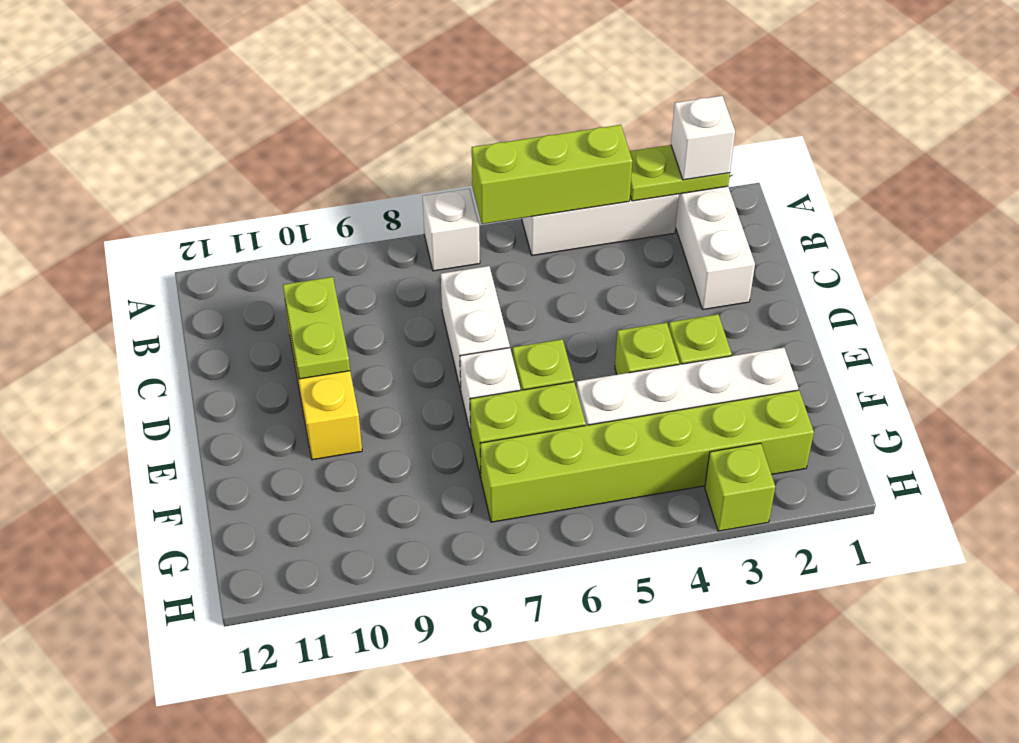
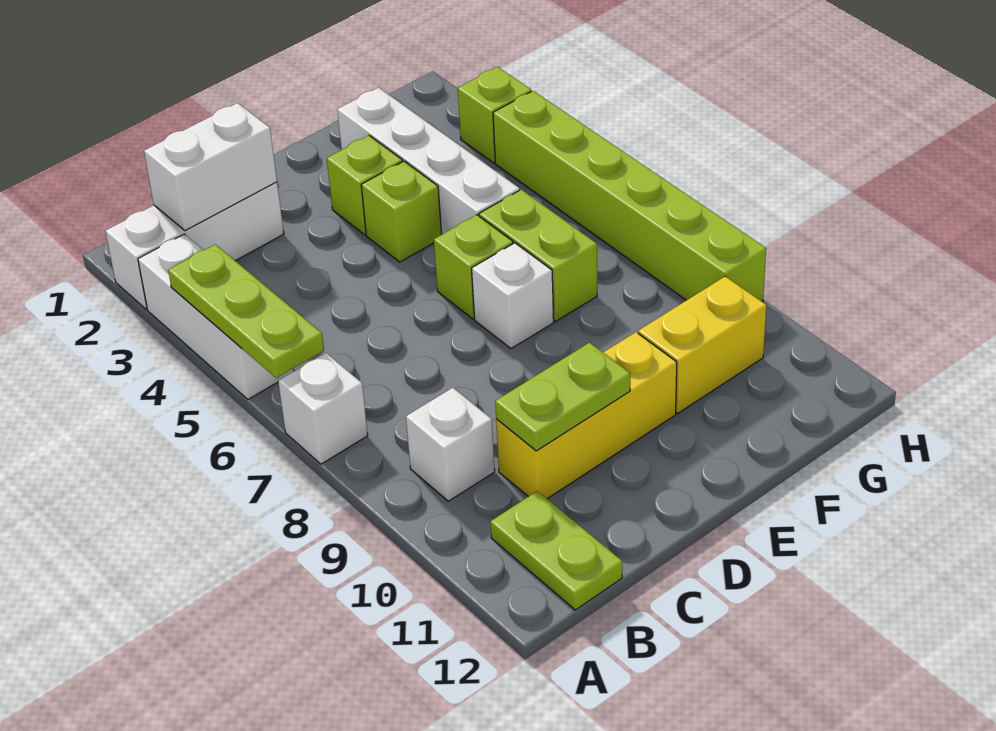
lime plate A2:A3 level 2 -> lime plate B11:B12 level 1
white brick A2 level 3 -> white brick B9 level 1
lime brick A4:A6 level 2 -> lime plate A4:A6 level 2
white brick C7:D7 level 1 -> white brick B2:C2 level 2
none -> yellow brick F10:G10 level 1
lime brick G2:G7 level 1 -> lime brick H4:H9 level 1

